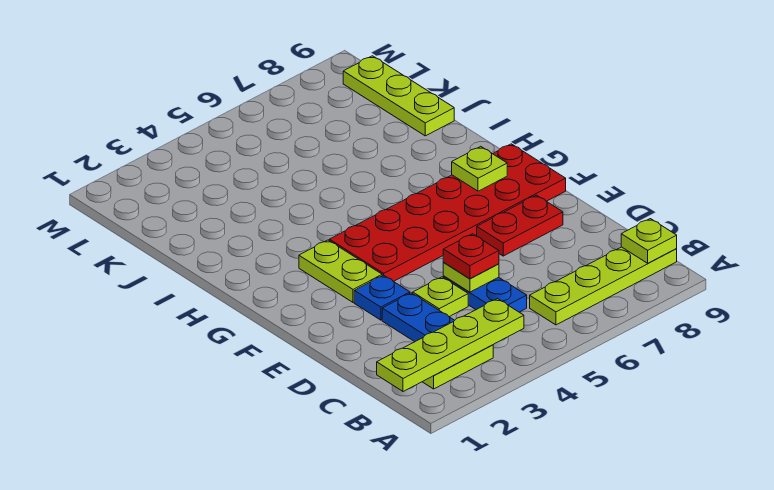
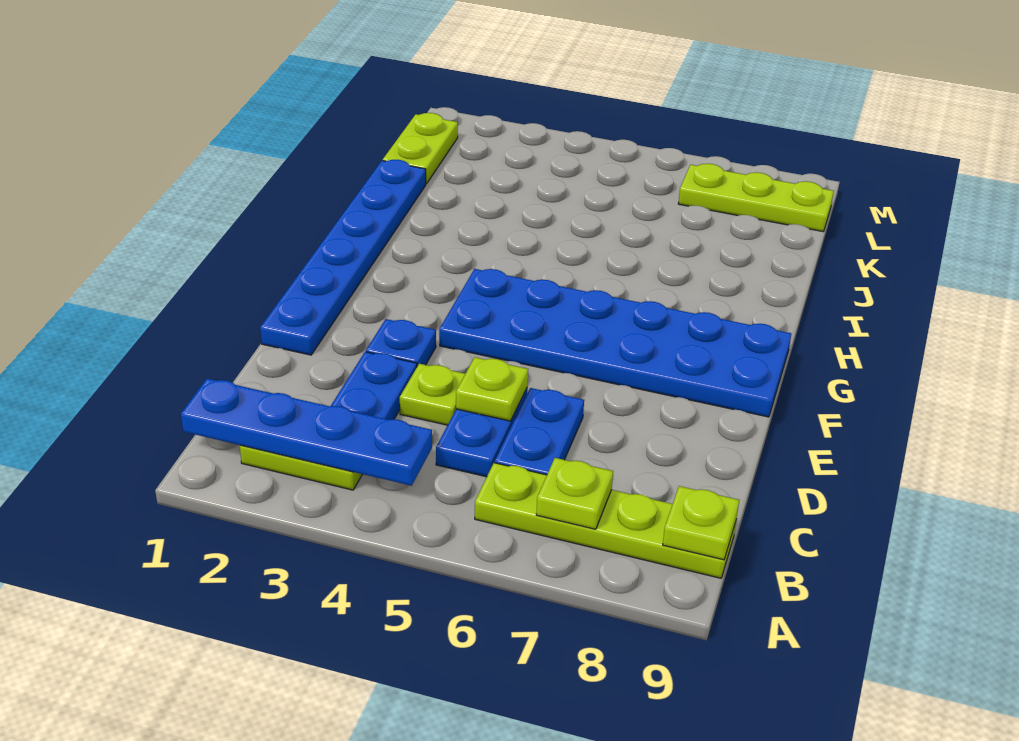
lime plate B1:B4 level 2 -> blue plate B1:B4 level 2
none -> blue plate C6:D6 level 1
red plate D5 level 3 -> none
none -> blue plate E1:J1 level 1
red plate E7:E8 level 1 -> none
lime plate F3:G3 level 1 -> lime plate K1:L1 level 1
red plate F4:G9 level 1 -> blue plate F4:G9 level 1
lime plate G8 level 2 -> lime plate B7 level 2
lime plate J9:L9 level 1 -> lime plate L7:L9 level 1

